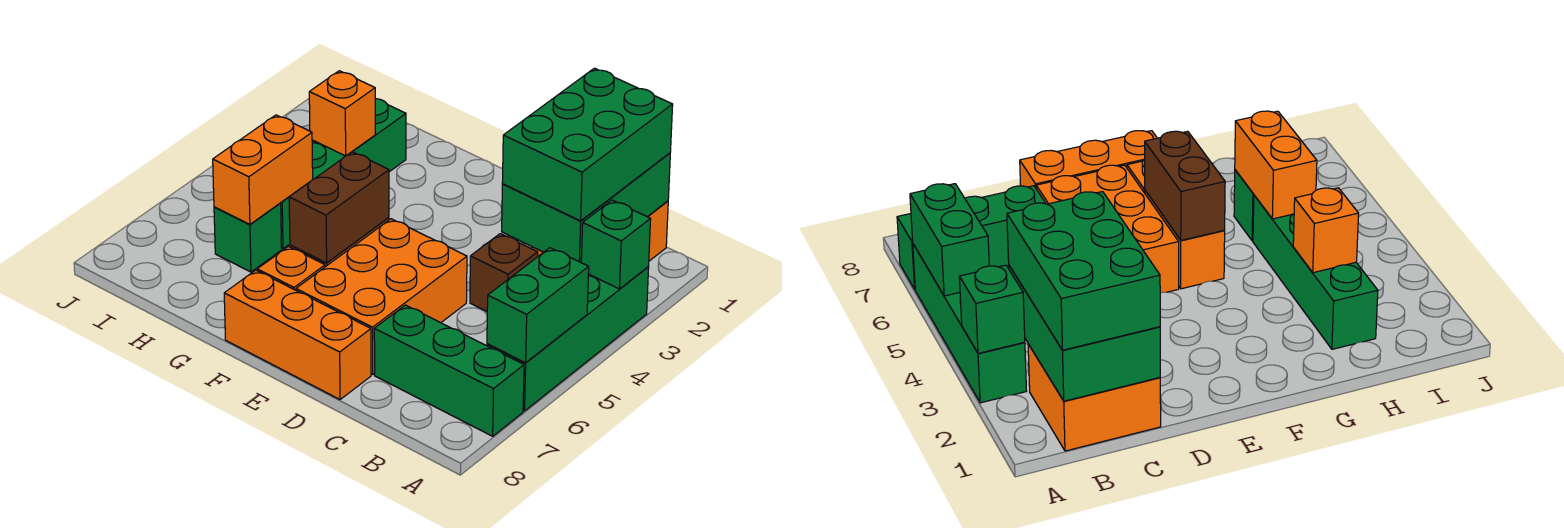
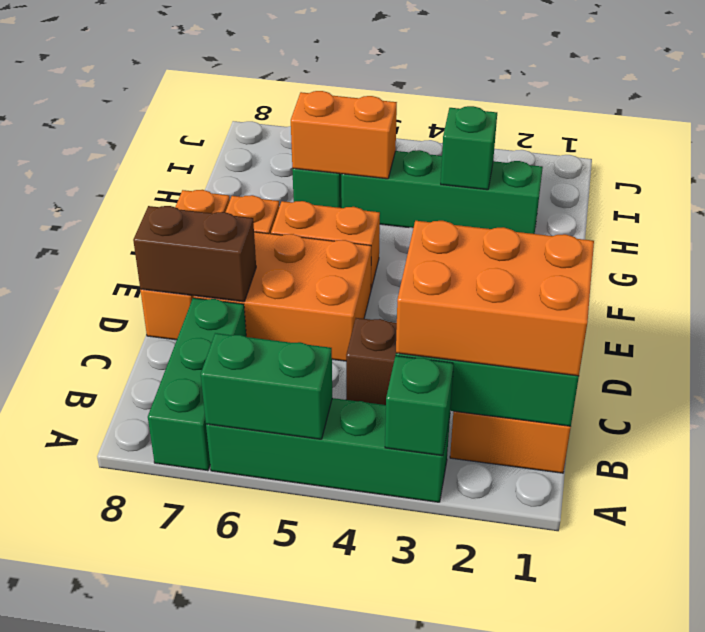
green brick B1:C3 level 3 -> orange brick B1:C3 level 3
brown brick F5:F6 level 2 -> brown brick D7:D8 level 2
orange brick H3 level 2 -> green brick H3 level 2

